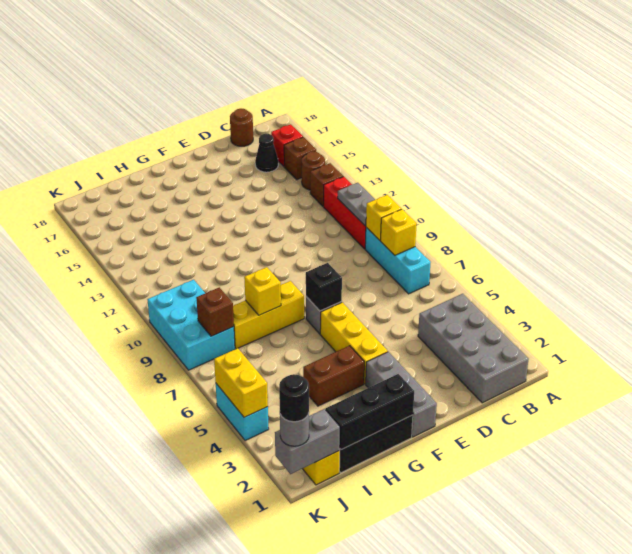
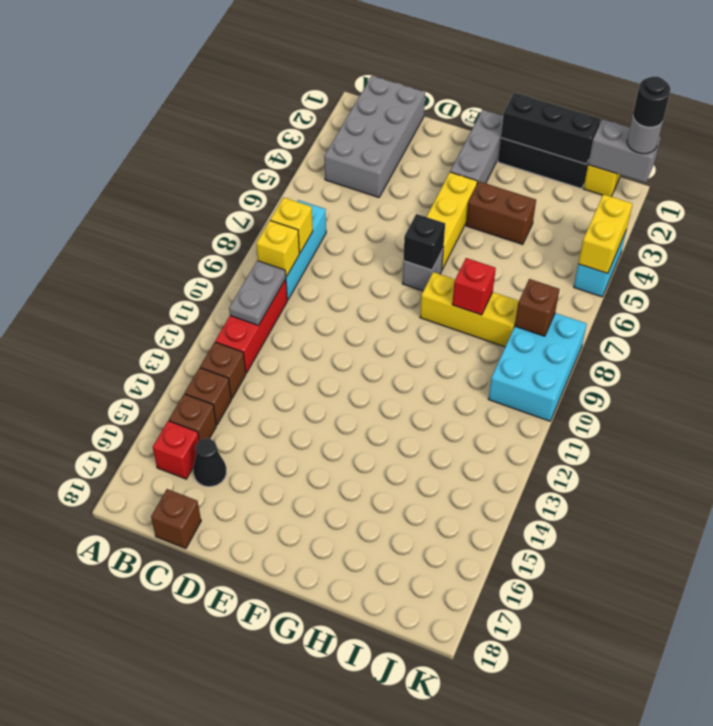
brown round brick B14 level 1 -> brown brick B14 level 1
brown round brick C18 level 1 -> brown brick C18 level 1
yellow brick H8 level 2 -> red brick H8 level 2

